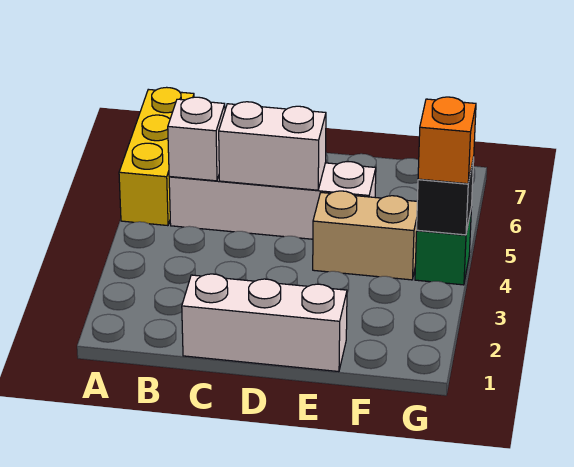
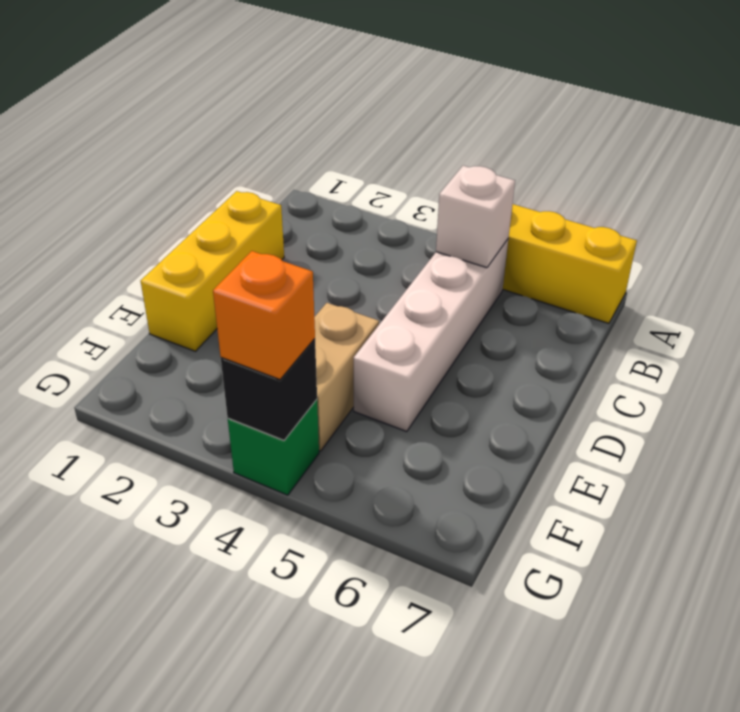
white brick C1:E1 level 1 -> yellow brick C1:E1 level 1
white brick C5:D5 level 2 -> none

